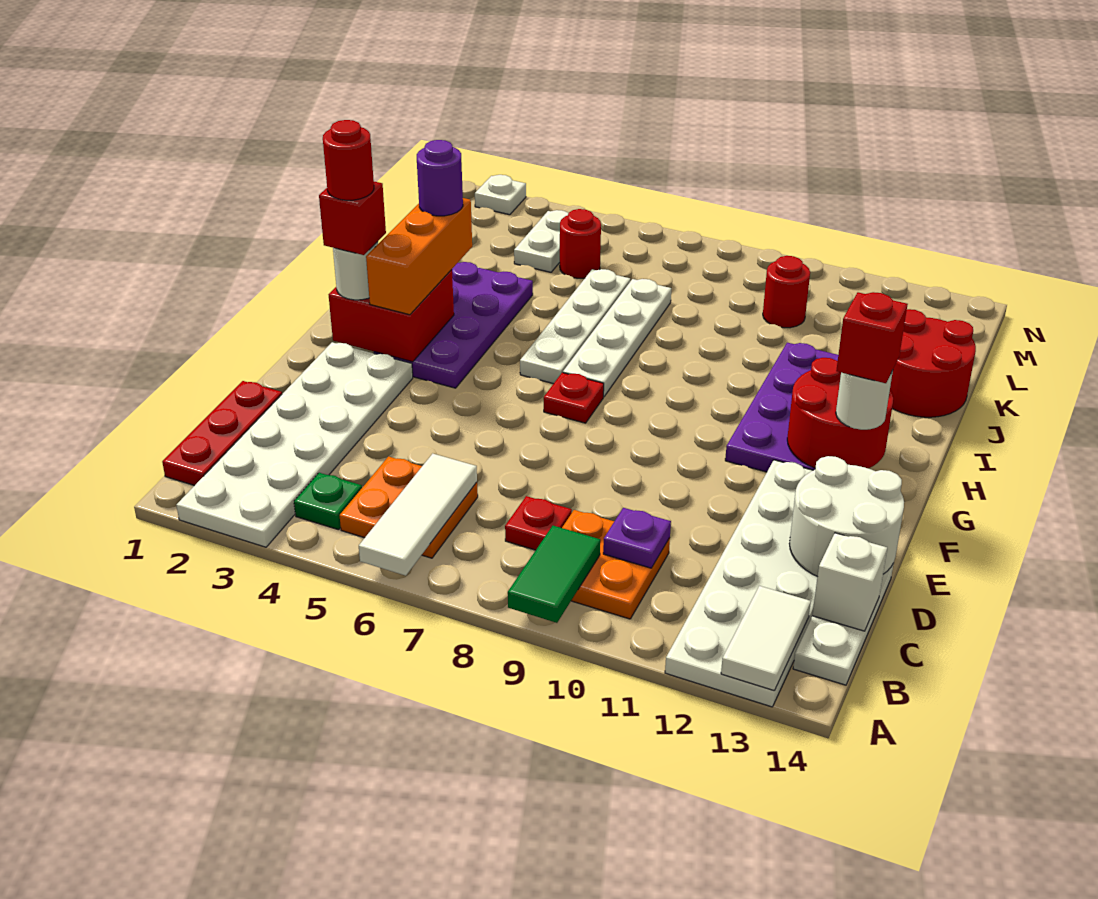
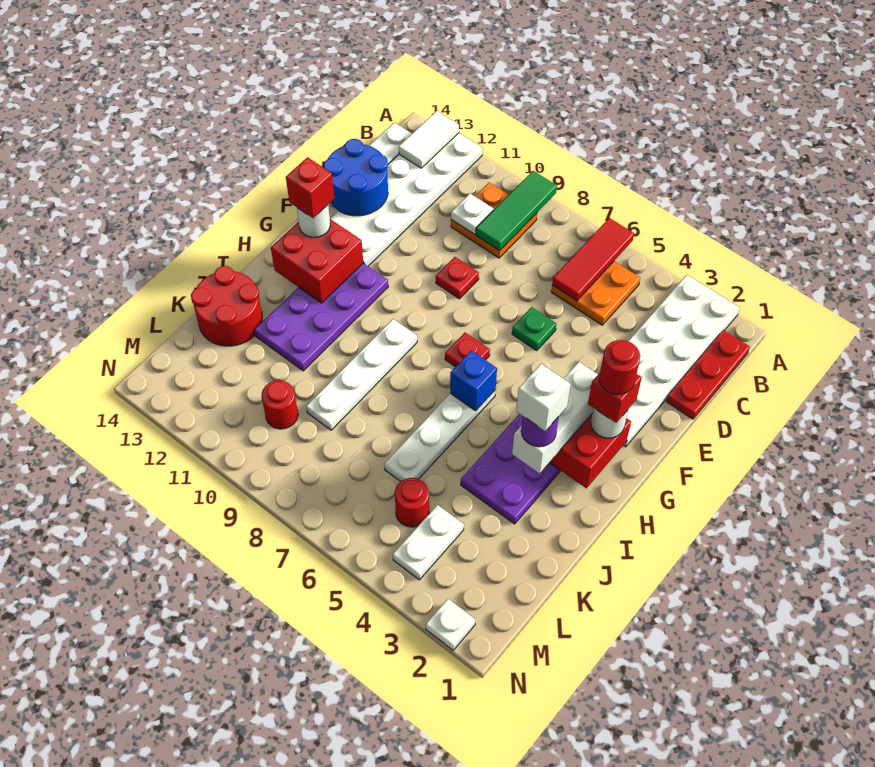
white tile A6:C6 level 2 -> red tile A6:C6 level 2
green tile A9:B9 level 2 -> green tile A9:C9 level 2
green plate B4 level 1 -> green plate E6 level 1
red plate C8 level 1 -> red plate E9 level 1
purple plate C10 level 2 -> white plate C10 level 2
white brick C14 level 2 -> white brick I3 level 5
white round brick D13:E14 level 2 -> blue round brick D13:E14 level 2
orange brick G3:I3 level 3 -> white brick G3:I3 level 3
red round brick G12:H13 level 2 -> red brick G12:H13 level 2
none -> blue brick H6 level 2
white plate H7:K7 level 1 -> white plate H9:K9 level 1

